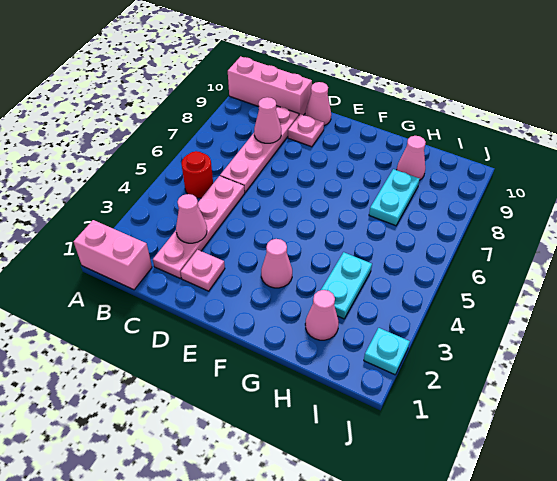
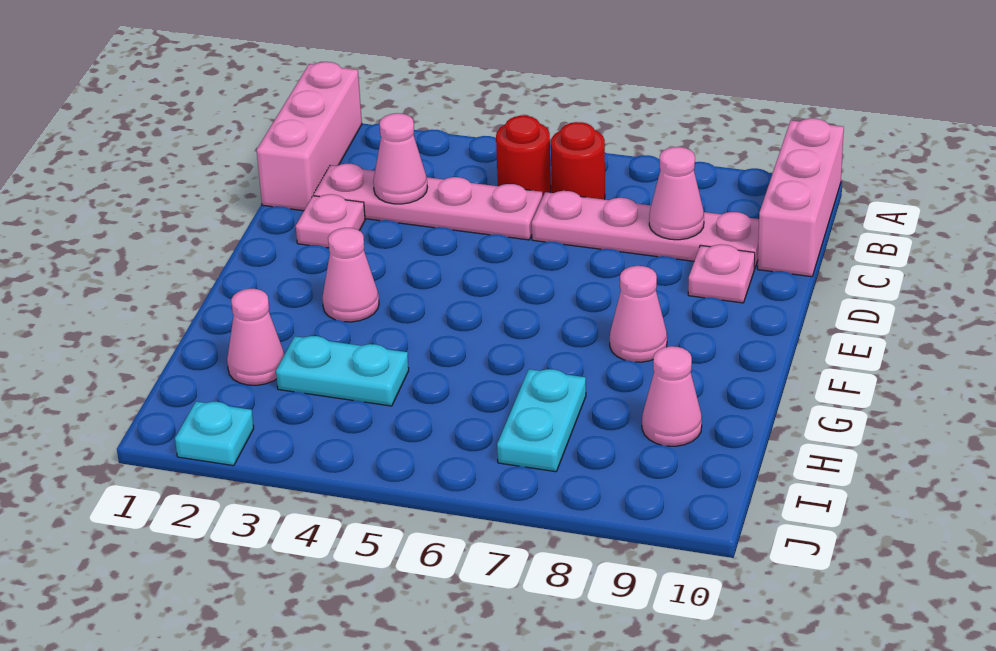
pink brick A1:B1 level 1 -> pink brick A1:C1 level 1
none -> red round brick B6 level 1
pink cone D10 level 1 -> pink cone F8 level 1
cyan plate H7:H8 level 1 -> cyan plate H7:I7 level 1

